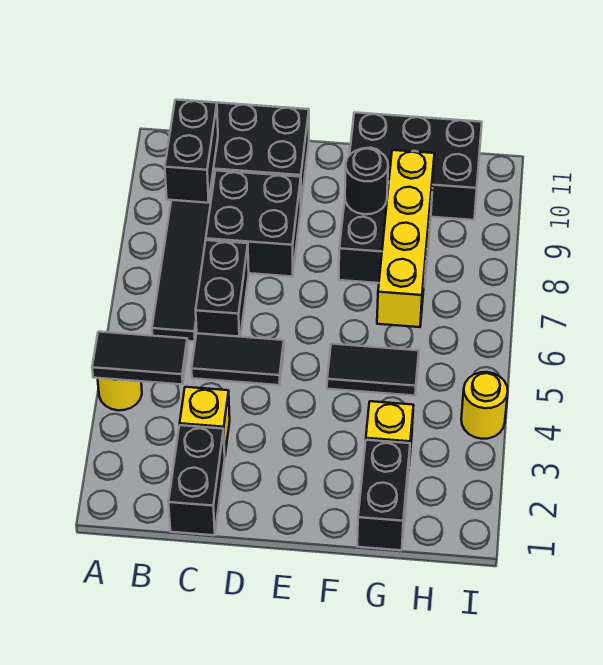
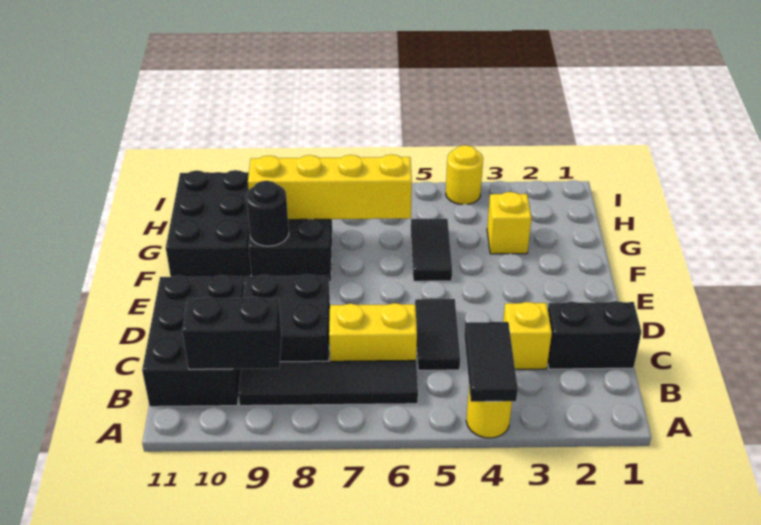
black brick C6:C7 level 1 -> yellow brick C6:C7 level 1
black brick G1:G2 level 1 -> none

